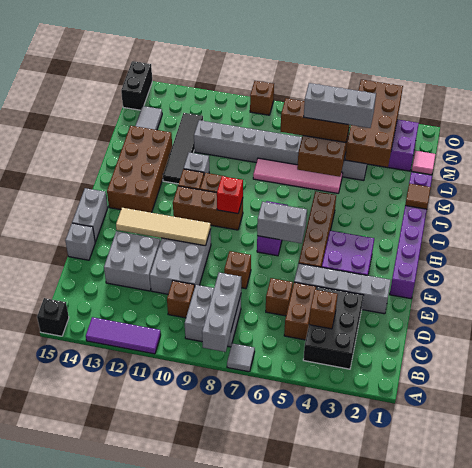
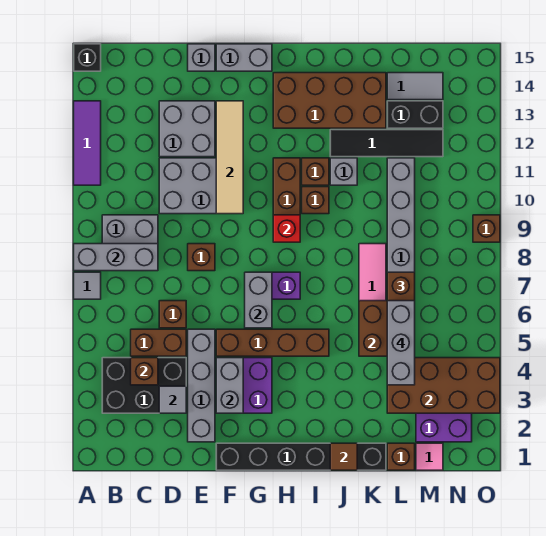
brown brick C10 level 1 -> brown brick L1 level 1
none -> grey tile D3 level 2
purple brick F1:K1 level 1 -> black brick F1:K1 level 1
none -> grey brick F3:F4 level 2
black brick N15:O15 level 1 -> black brick L13:M13 level 1

